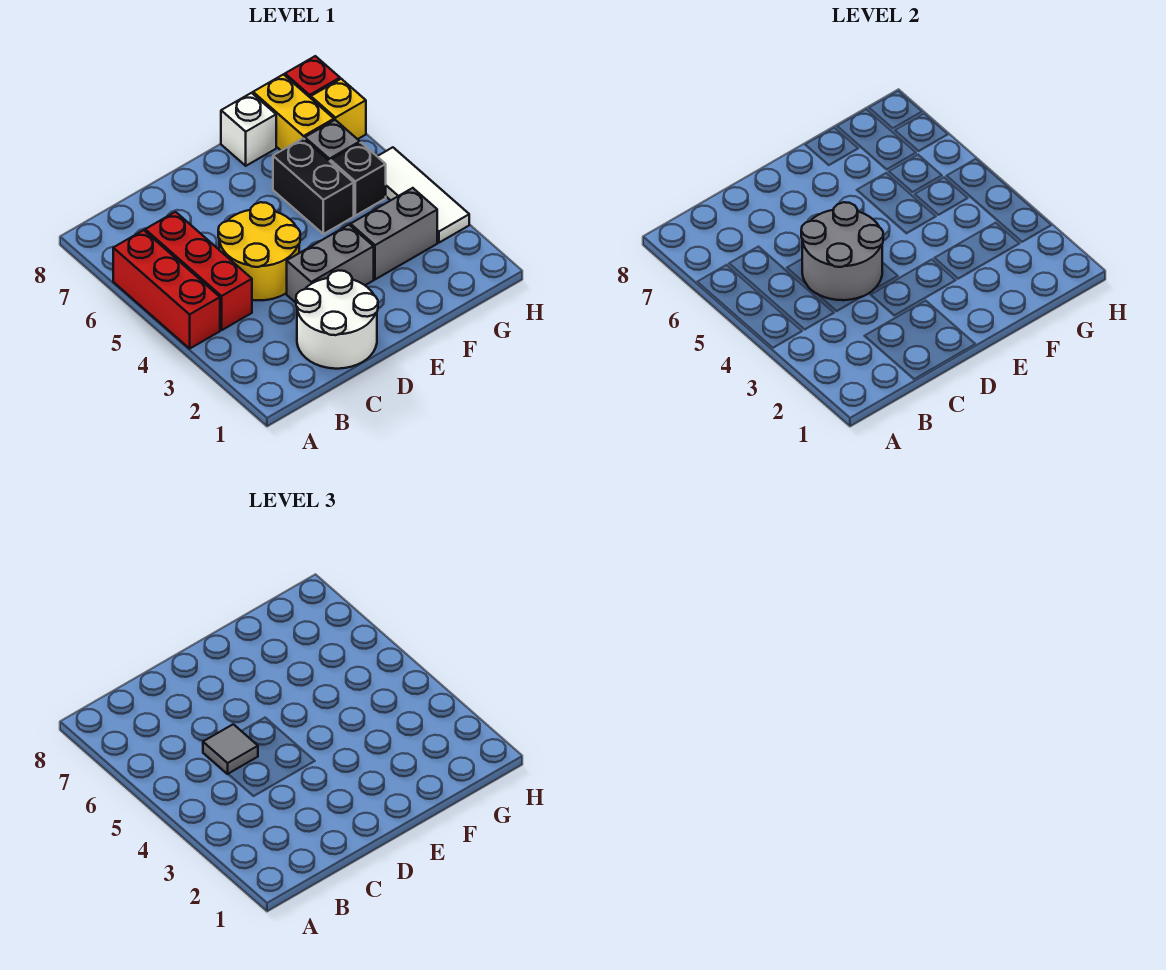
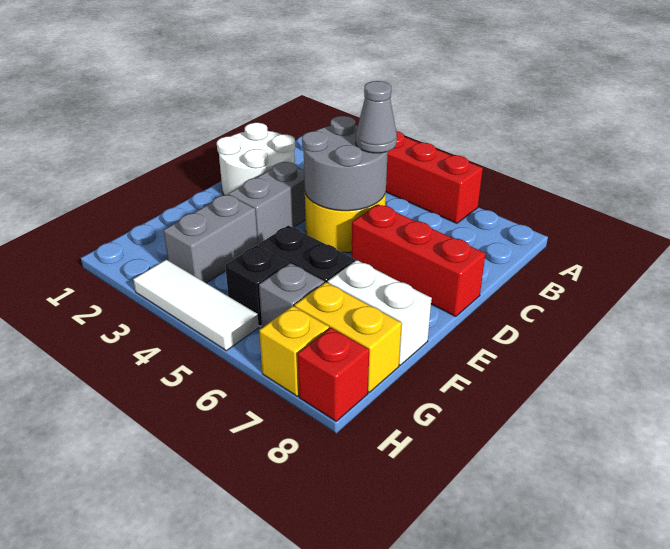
red brick B4:B6 level 1 -> red brick D6:D8 level 1
grey tile C5 level 3 -> grey cone C5 level 3
white brick F8 level 1 -> white brick F7:F8 level 1

